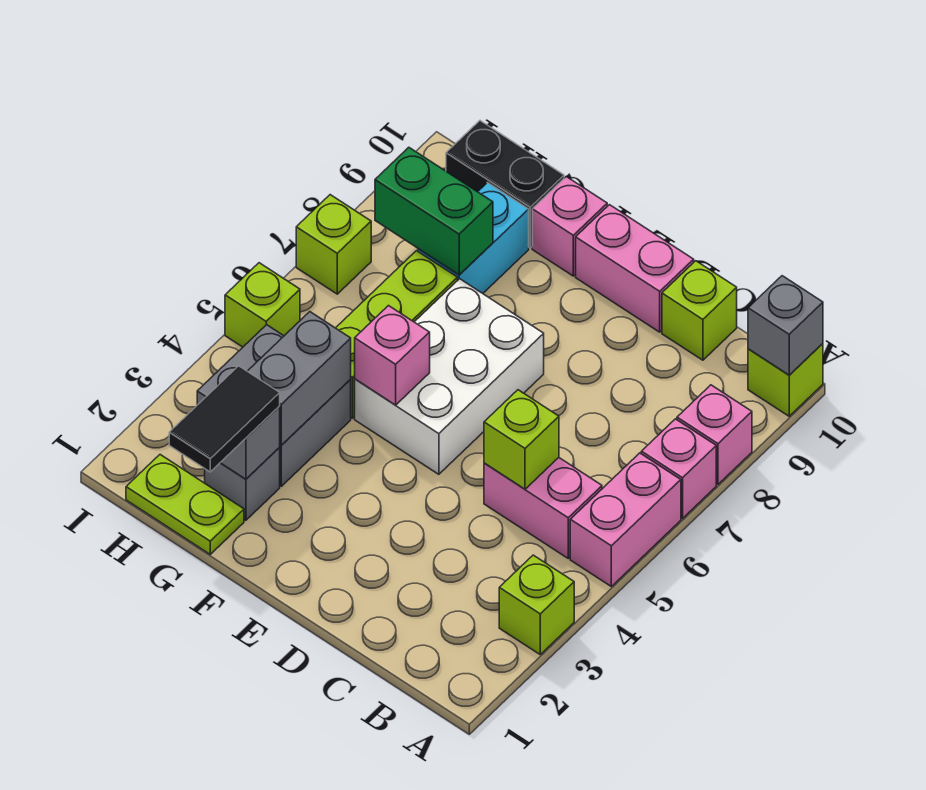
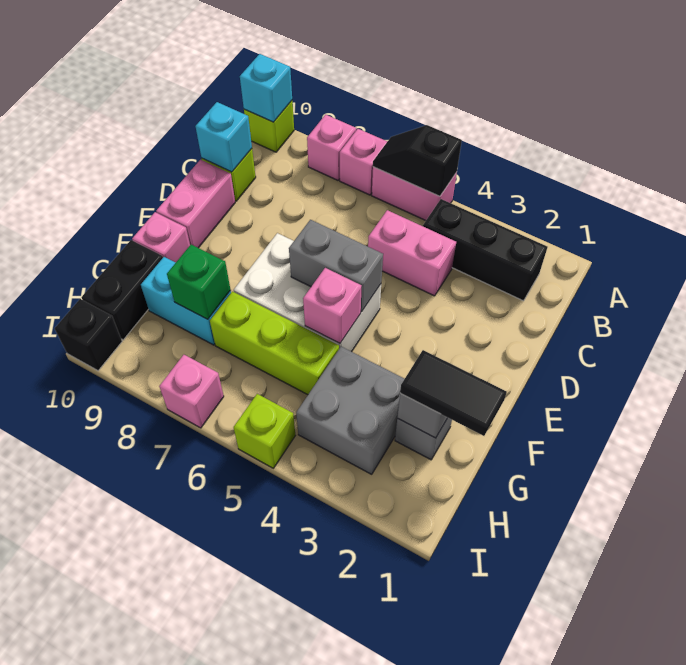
lime brick A3 level 1 -> none
none -> black slope A5:A6 level 2 top 5
grey brick A10 level 2 -> cyan brick A10 level 2
none -> black brick B2:B4 level 1
pink brick B5:C5 level 1 -> pink brick C4:C5 level 1
lime brick C5 level 2 -> none
none -> cyan brick C10 level 2
lime plate G1:H1 level 1 -> none
grey brick G3:G4 level 2 -> grey brick E5:E6 level 2
green brick G8:H8 level 2 -> green brick G8 level 2
lime brick I7 level 1 -> pink brick I7 level 1
none -> black brick I10 level 1

